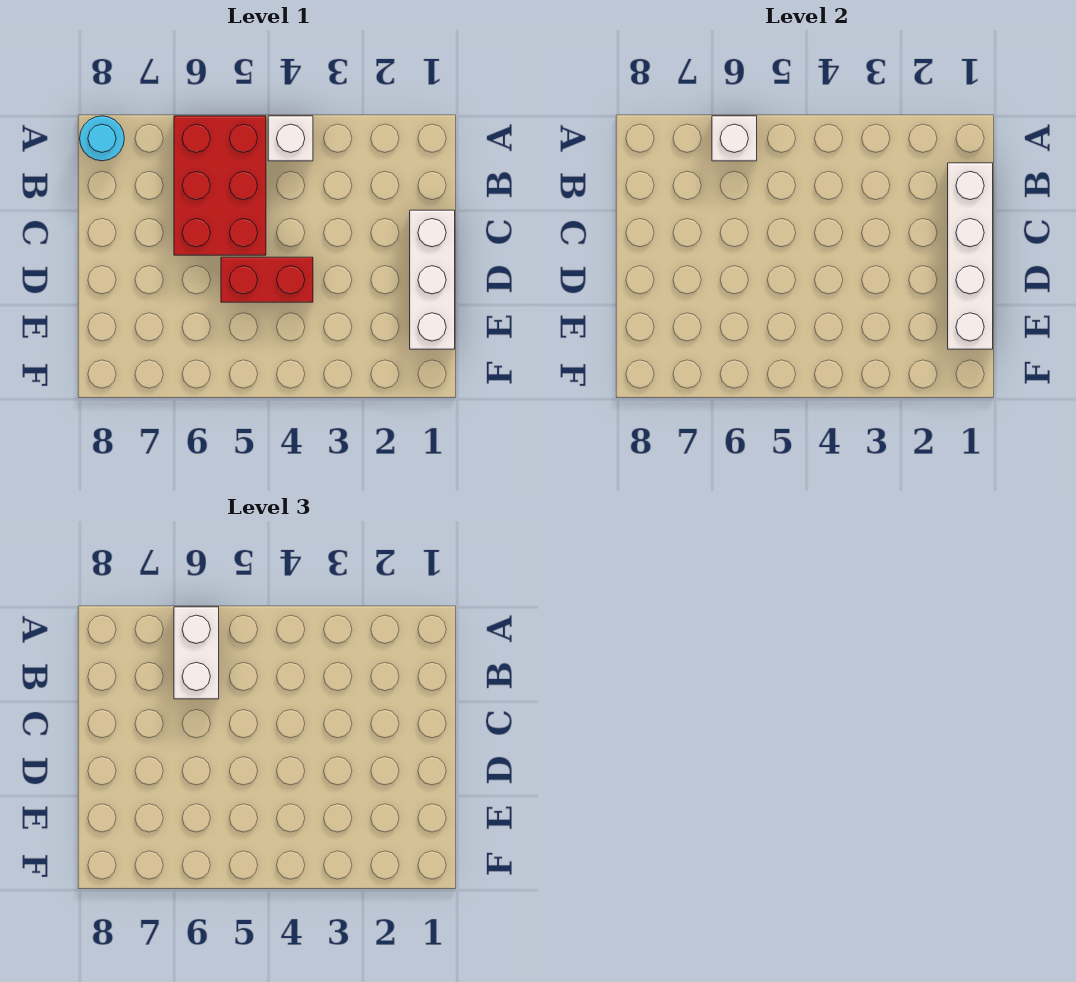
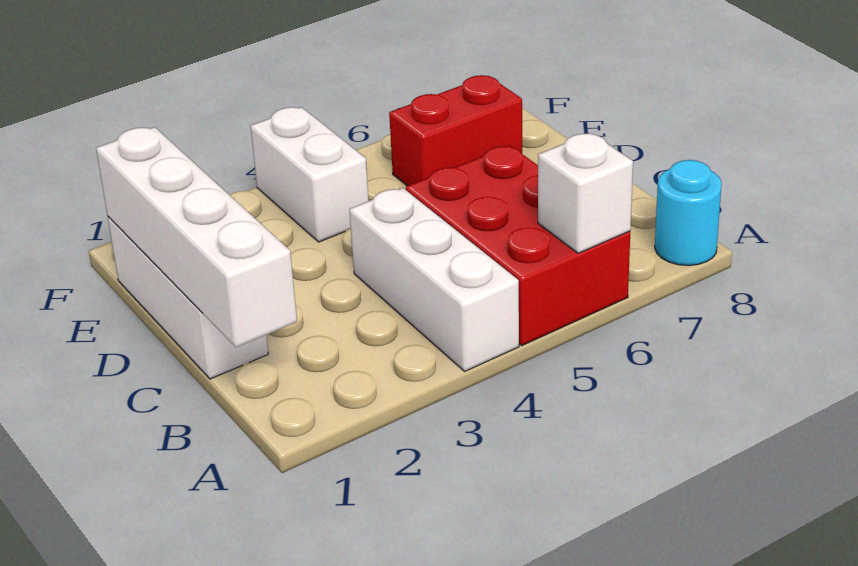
white brick A4 level 1 -> white brick A4:C4 level 1
white brick A6:B6 level 3 -> white brick E4:F4 level 1
red brick D4:D5 level 1 -> red brick E6:E7 level 1

